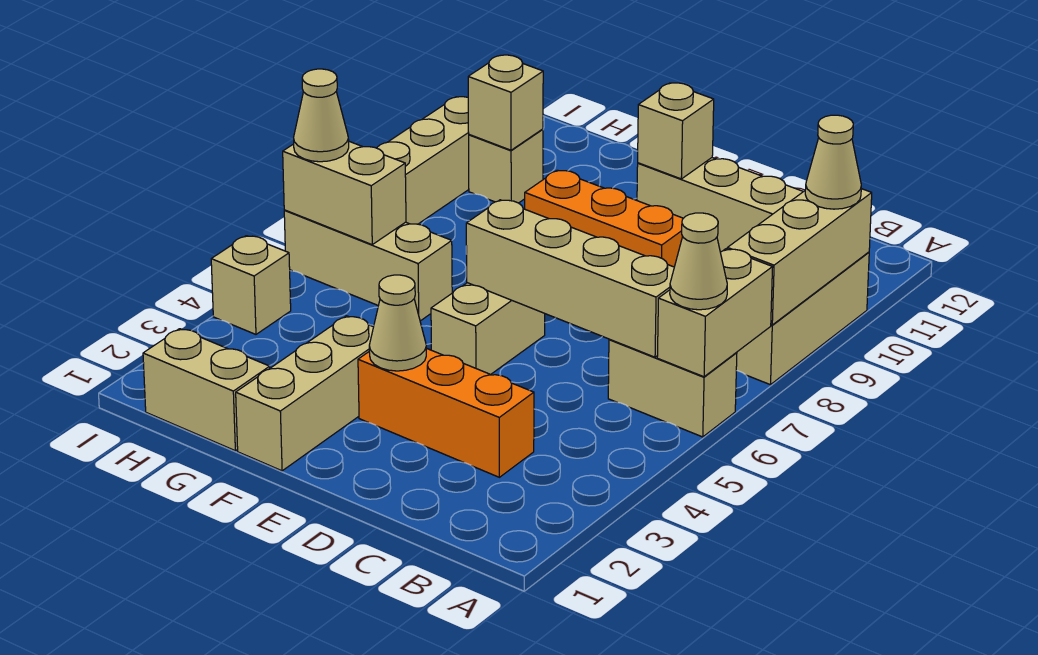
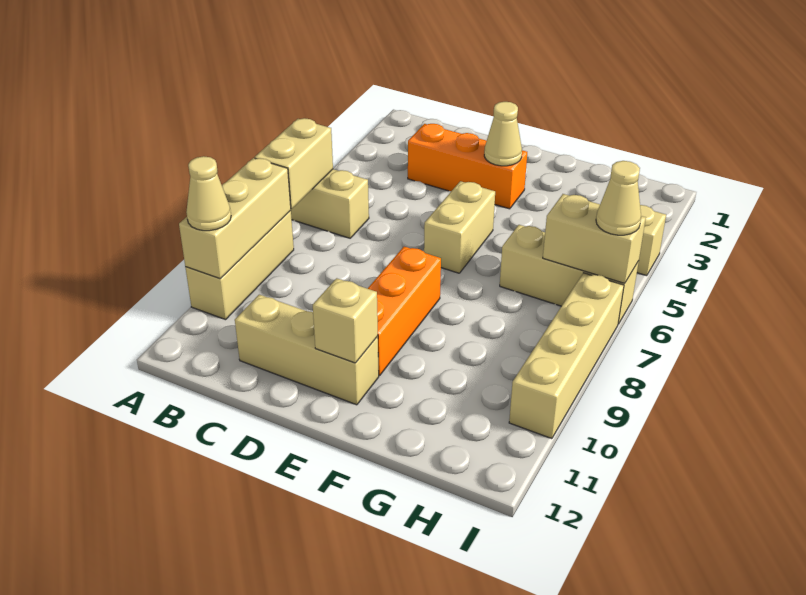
tan cone A6 level 3 -> none
tan brick B6:E6 level 2 -> none
orange brick D9:F9 level 1 -> orange brick E8:E10 level 1
tan brick F1:F3 level 1 -> none
tan brick G1:H1 level 1 -> none
tan brick H10 level 1 -> none
tan brick H10 level 2 -> none

